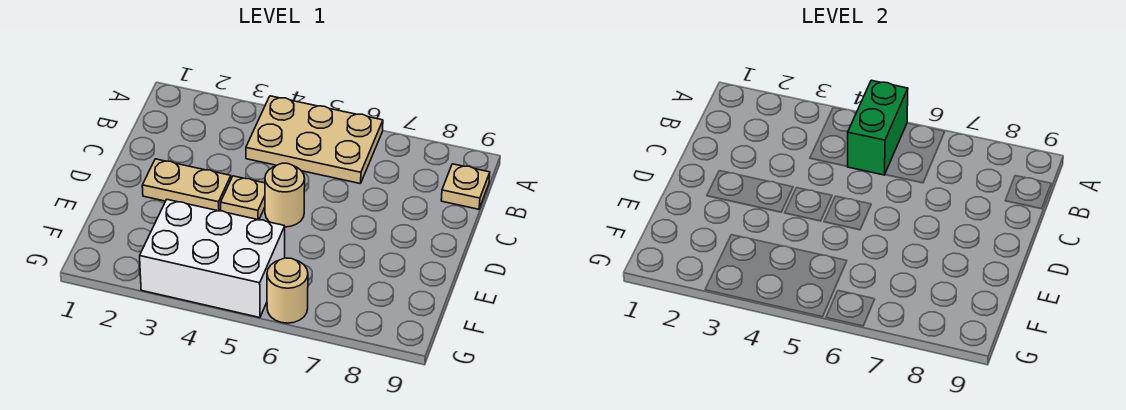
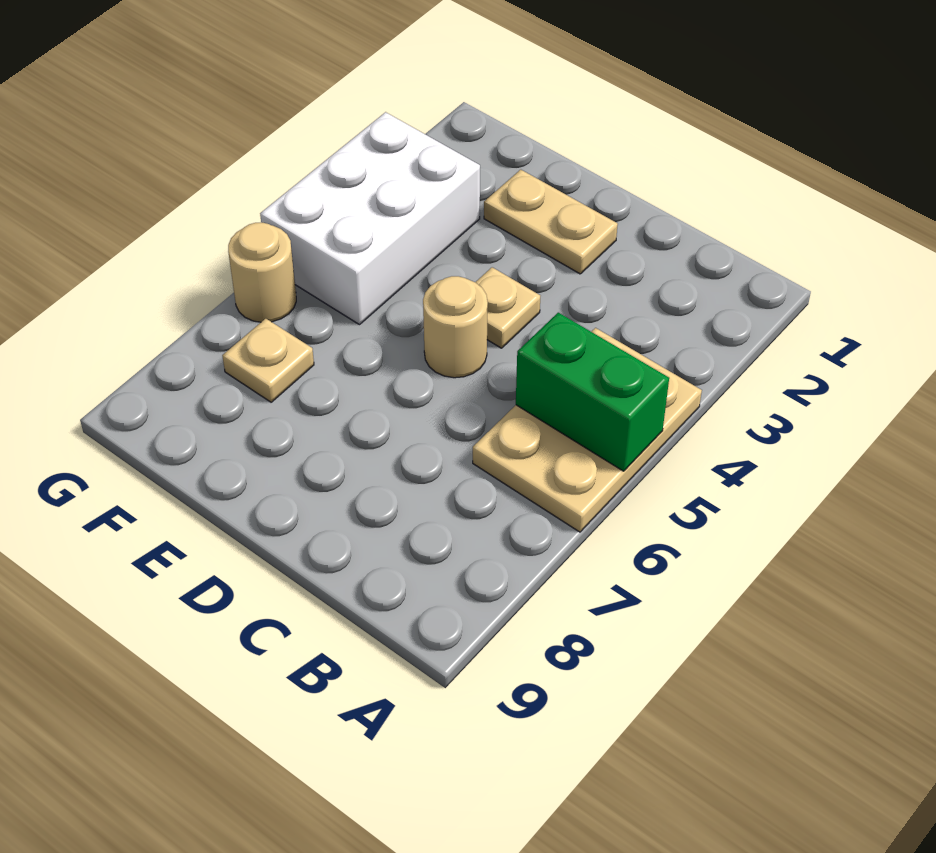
tan plate B9 level 1 -> tan plate F7 level 1
tan plate D2:D3 level 1 -> tan plate D2:E2 level 1

